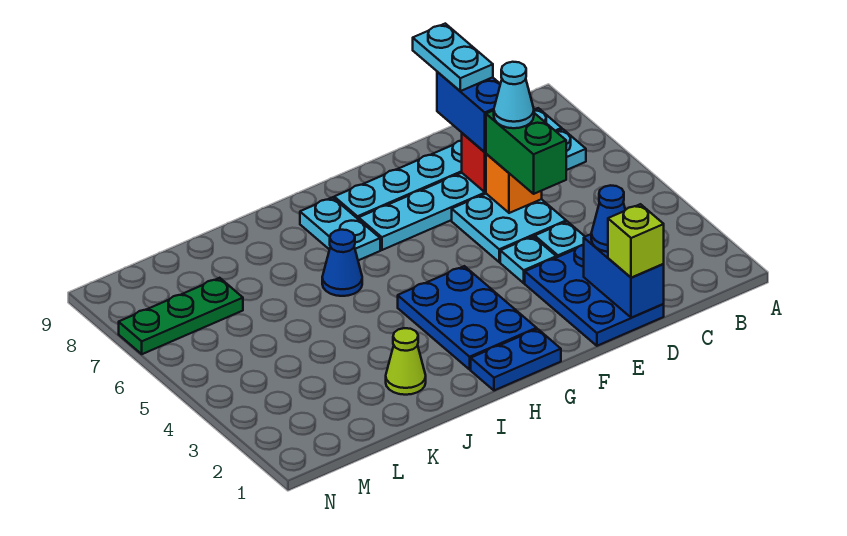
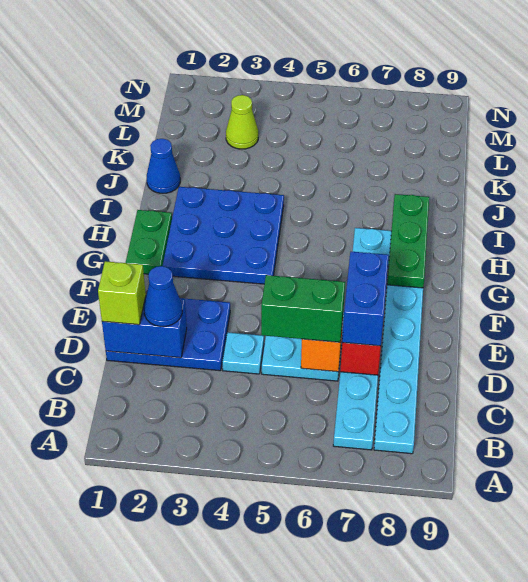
cyan cone D6 level 4 -> none
blue brick D7:D8 level 3 -> blue brick D7:E7 level 3
cyan plate D8:D9 level 4 -> none
cyan plate E4 level 1 -> none
blue plate G1:H1 level 1 -> green plate G1:H1 level 1
blue plate G2:H4 level 1 -> blue plate G2:I4 level 1
blue cone I6 level 1 -> blue cone J1 level 1
lime cone J2 level 1 -> lime cone L3 level 1
green plate L7:N7 level 1 -> green plate G8:I8 level 2

